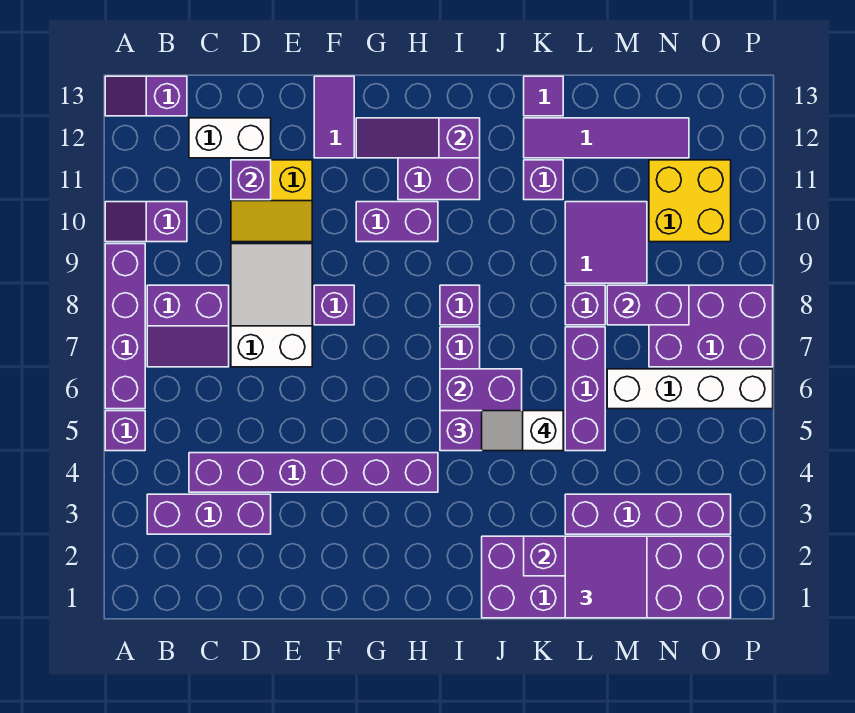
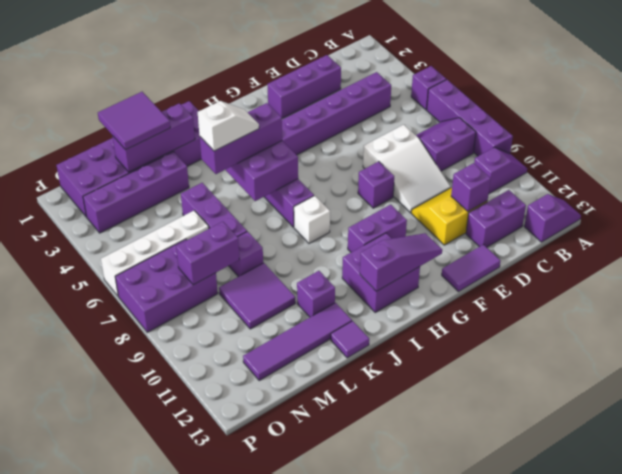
purple brick B3:D3 level 1 -> purple brick D2:F2 level 1
white brick C12:D12 level 1 -> purple brick C12:D12 level 1
purple tile F12:F13 level 1 -> purple tile E13:F13 level 1
purple brick I8 level 1 -> white brick I8 level 1
yellow brick N10:O11 level 1 -> none

